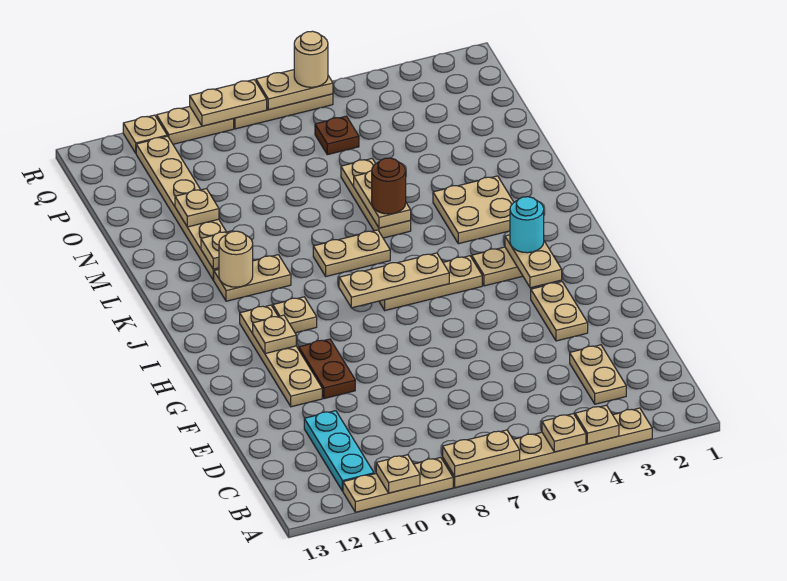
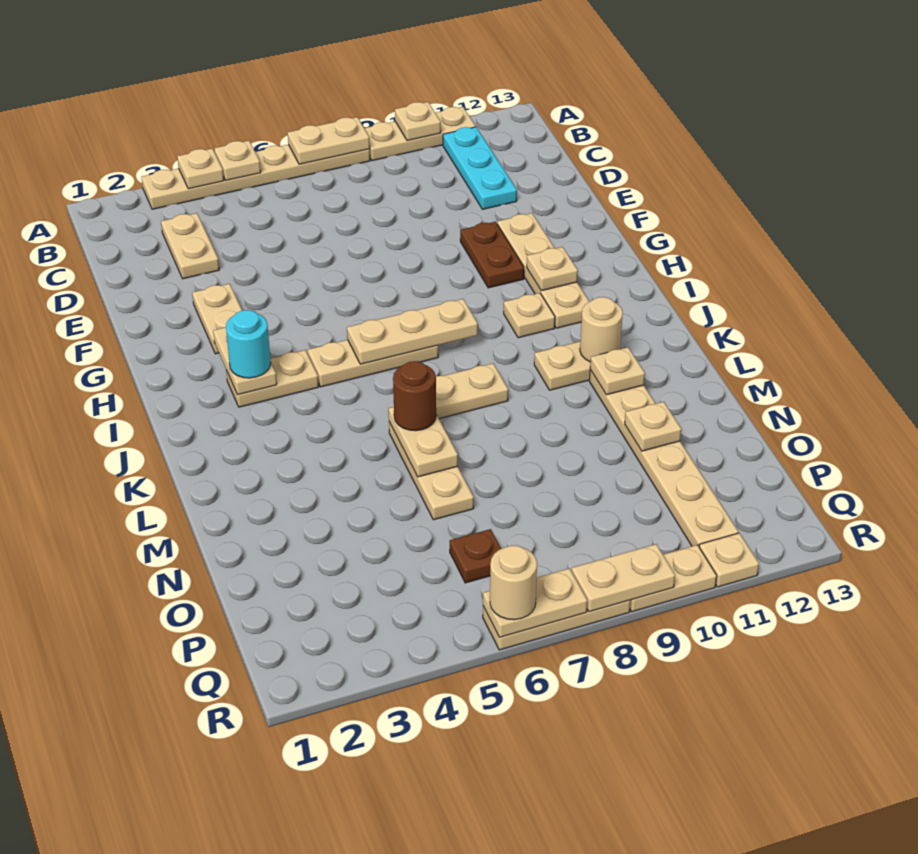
tan plate K3:L4 level 1 -> none

